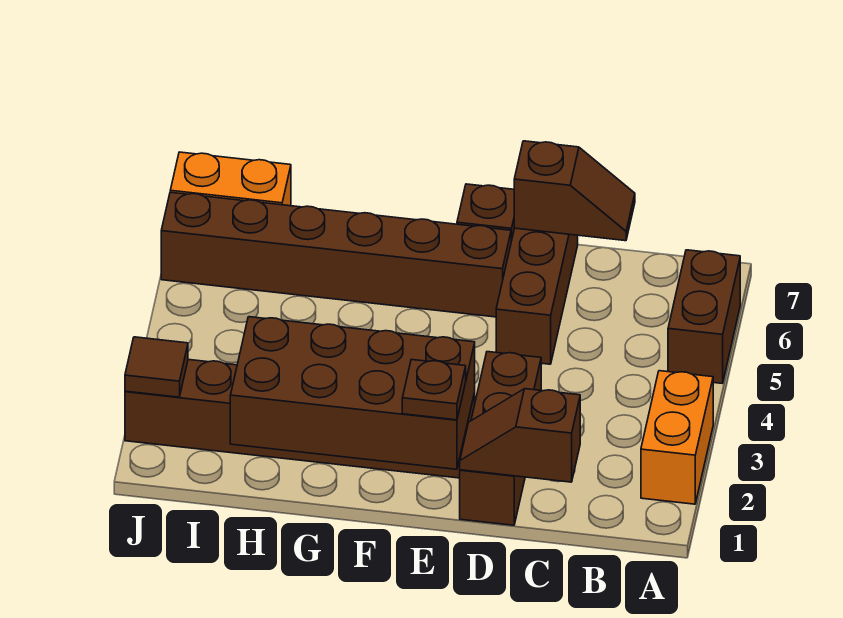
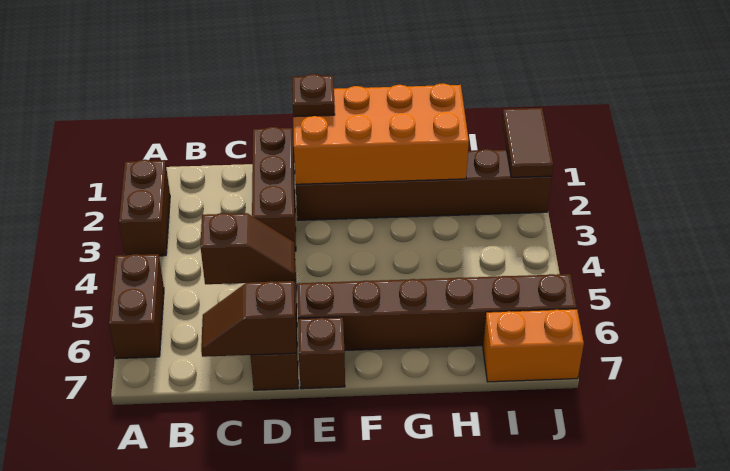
orange brick A2:A3 level 1 -> brown brick A2:A3 level 1
brown slope C1:D1 level 2 top C -> brown slope C5:D5 level 2 top C
brown brick E1:H2 level 2 -> orange brick E1:H2 level 2
brown tile J2 level 2 -> brown tile J1:J2 level 2

